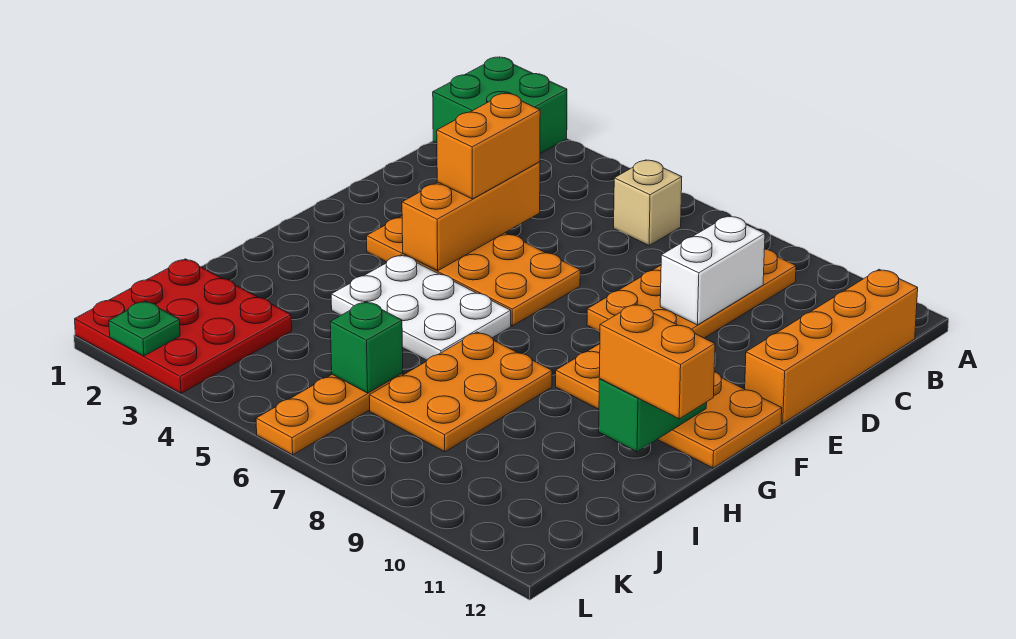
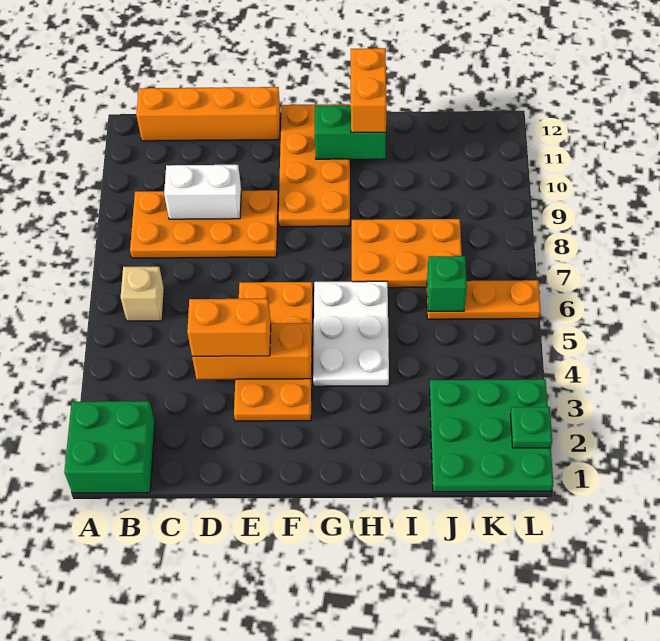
red plate J1:L3 level 1 -> green plate J1:L3 level 1

